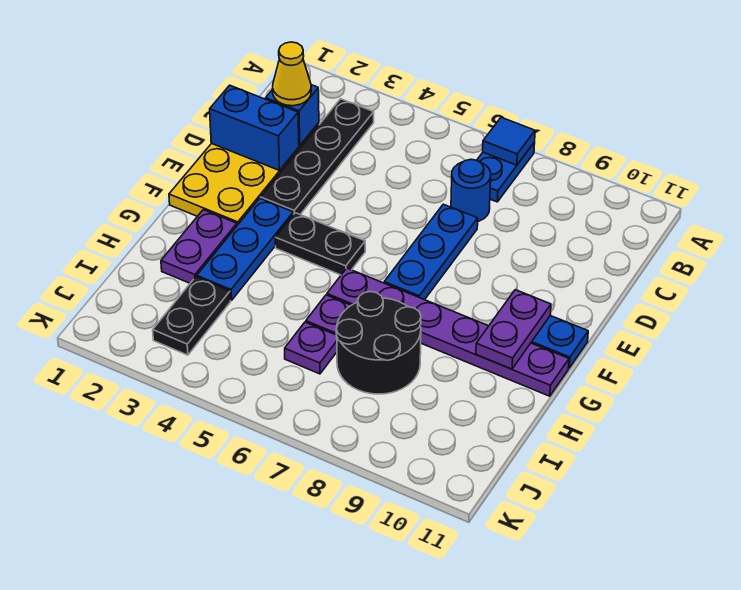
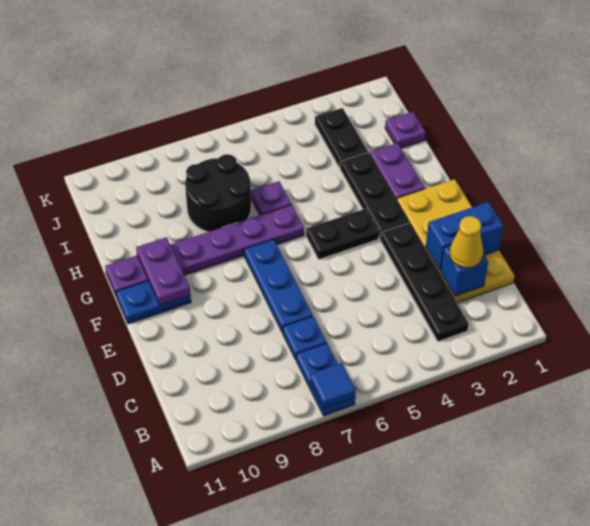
blue round brick C7 level 1 -> blue plate C7 level 1
blue plate F3:H3 level 1 -> black plate F3:H3 level 1
purple plate I6 level 1 -> purple plate I1 level 1

